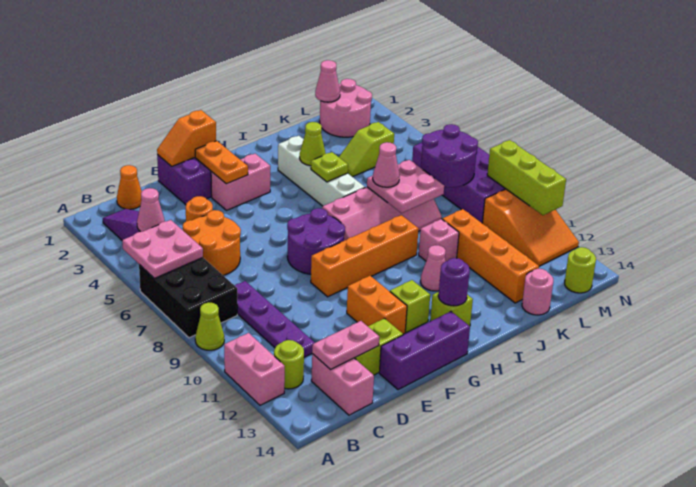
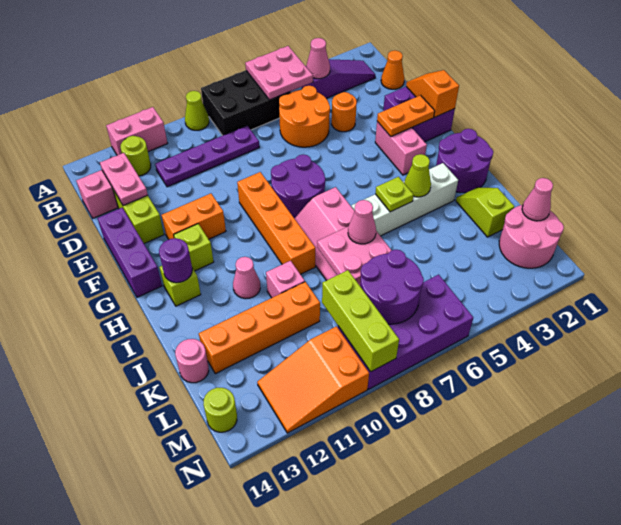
none -> purple round brick H1:I2 level 1
lime slope K4:L4 level 1 top L -> lime slope J2:K2 level 1 top K
lime brick N9:N11 level 2 -> lime brick L9:N9 level 2

